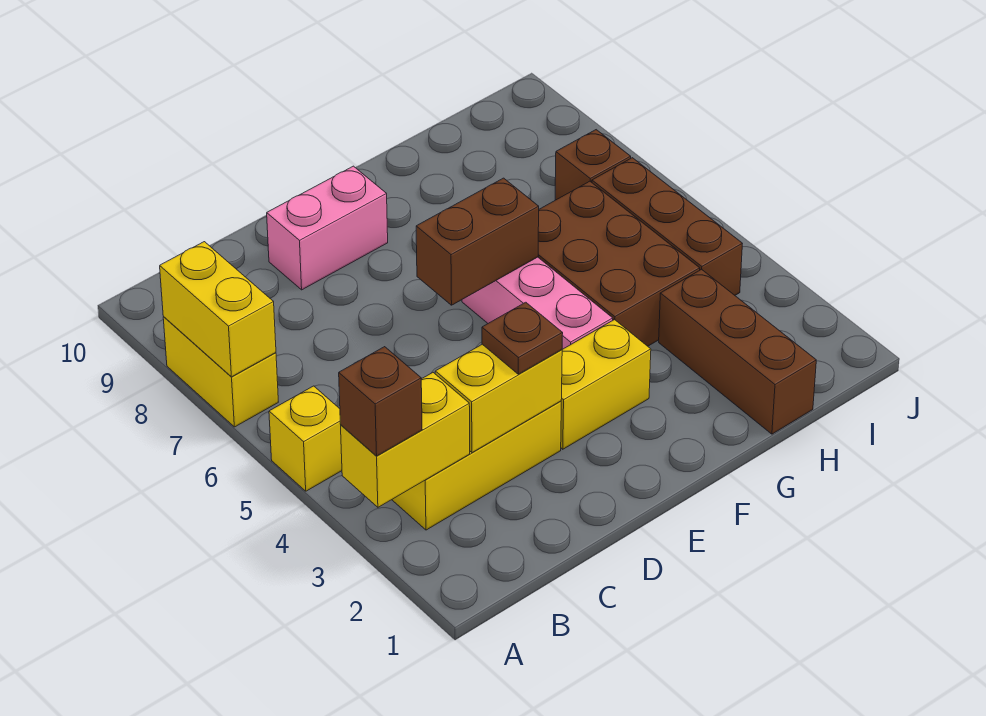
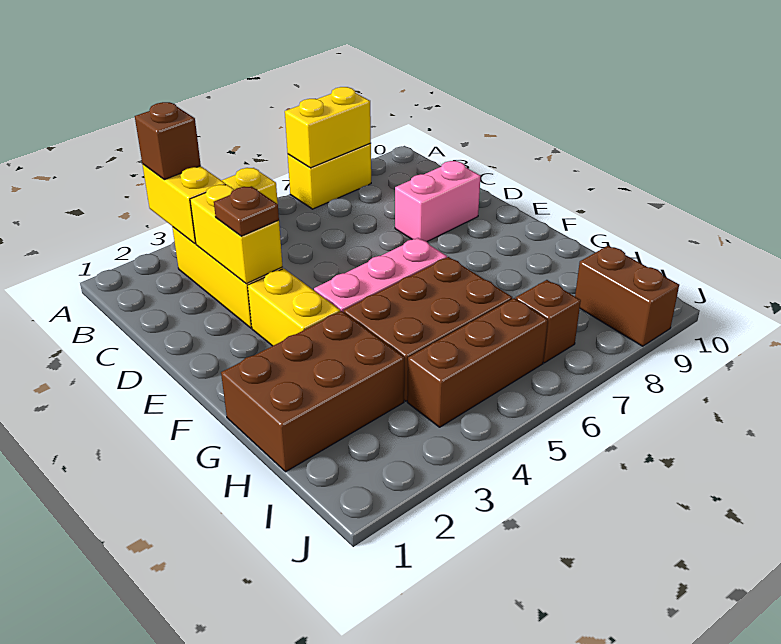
pink brick D9:E9 level 1 -> pink brick D8:D9 level 1
brown brick E6:F6 level 2 -> brown brick I9:J9 level 1
brown brick H1:H3 level 1 -> brown brick G1:H3 level 1

